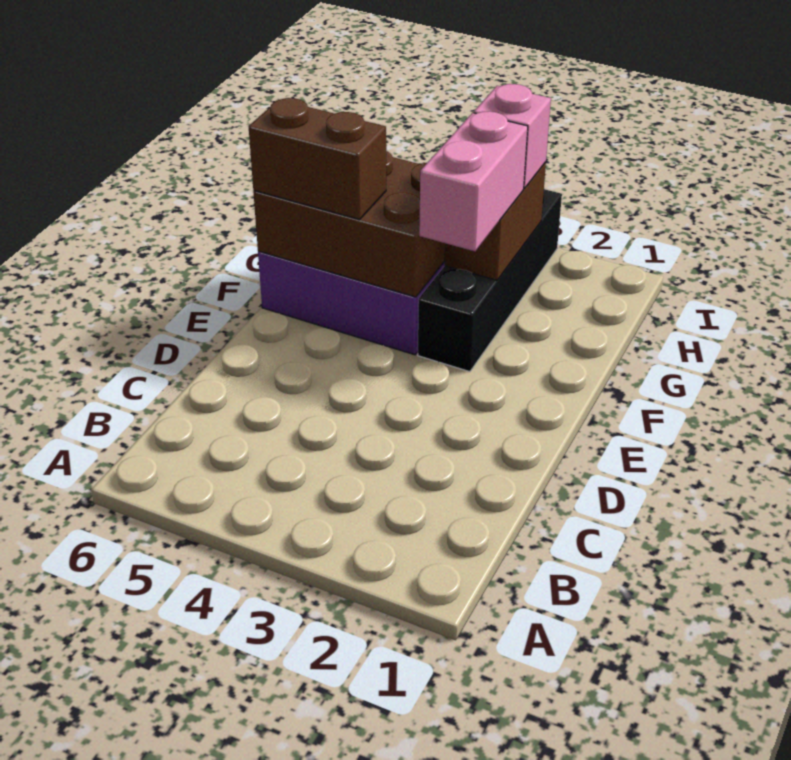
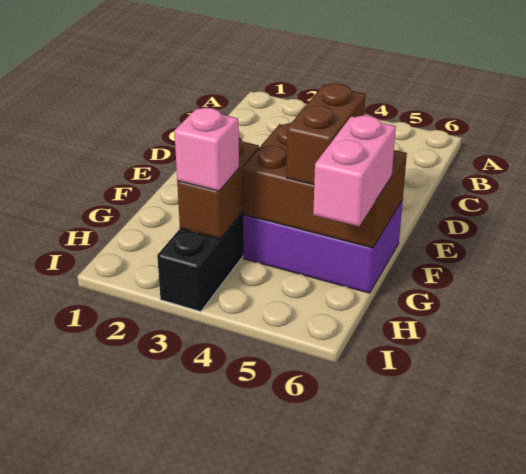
pink brick F3:G3 level 3 -> pink brick G6:H6 level 3
brown brick F5:F6 level 3 -> brown brick F5:G5 level 3

